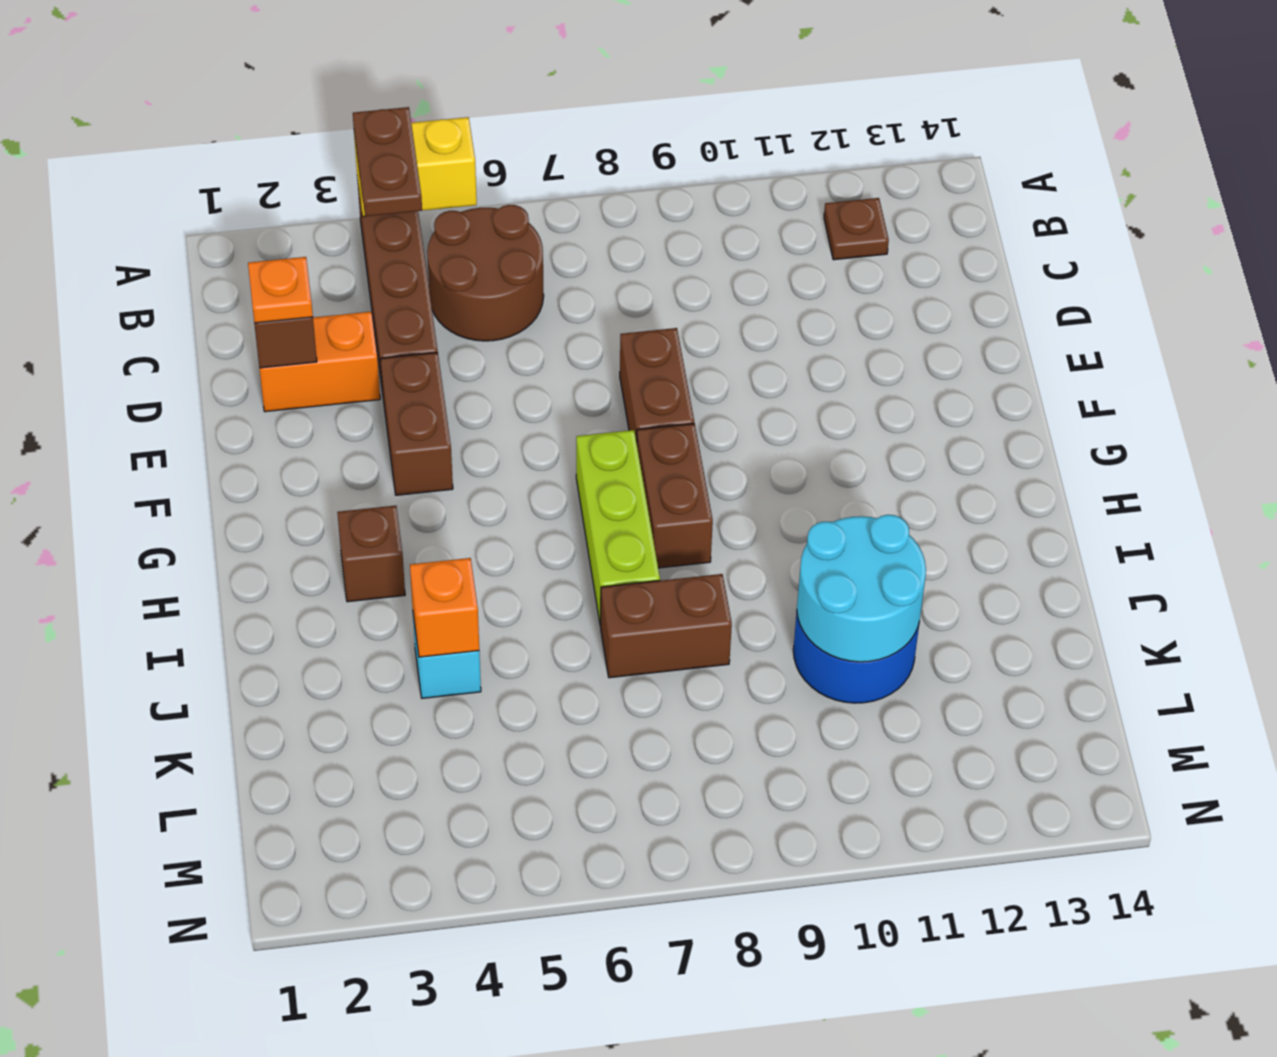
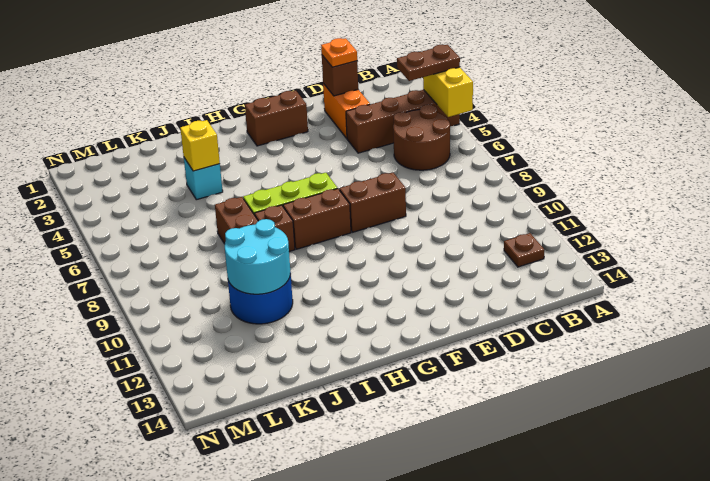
brown brick E4:F4 level 1 -> brown brick F2:G2 level 1
brown brick H3 level 1 -> brown brick I8 level 1
orange brick J4 level 2 -> yellow brick J4 level 2

